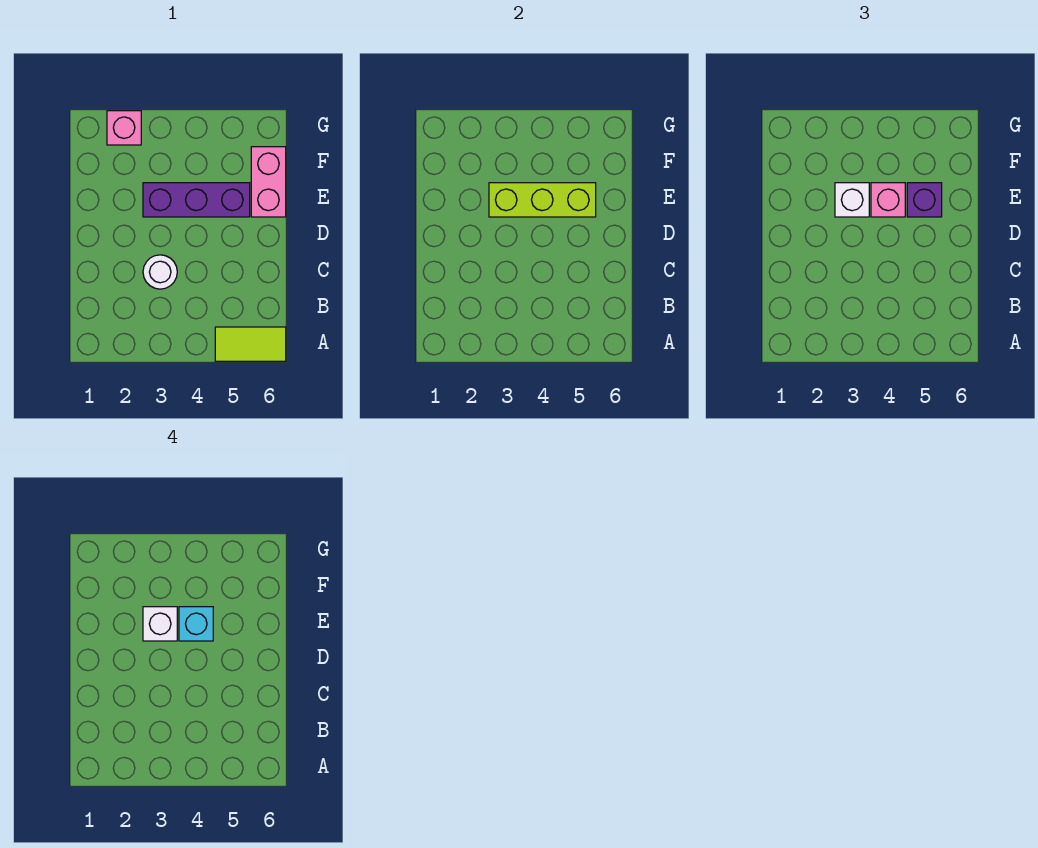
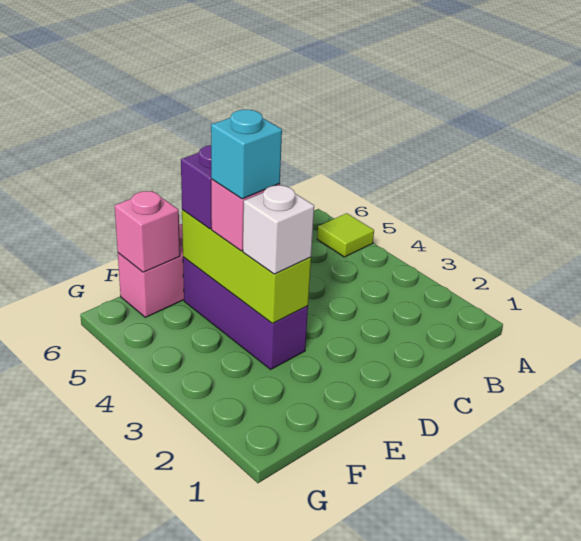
lime tile A5:A6 level 1 -> lime tile A5 level 1
white round brick C3 level 1 -> none
white brick E3 level 4 -> none
pink brick G2 level 1 -> pink brick F6 level 2

